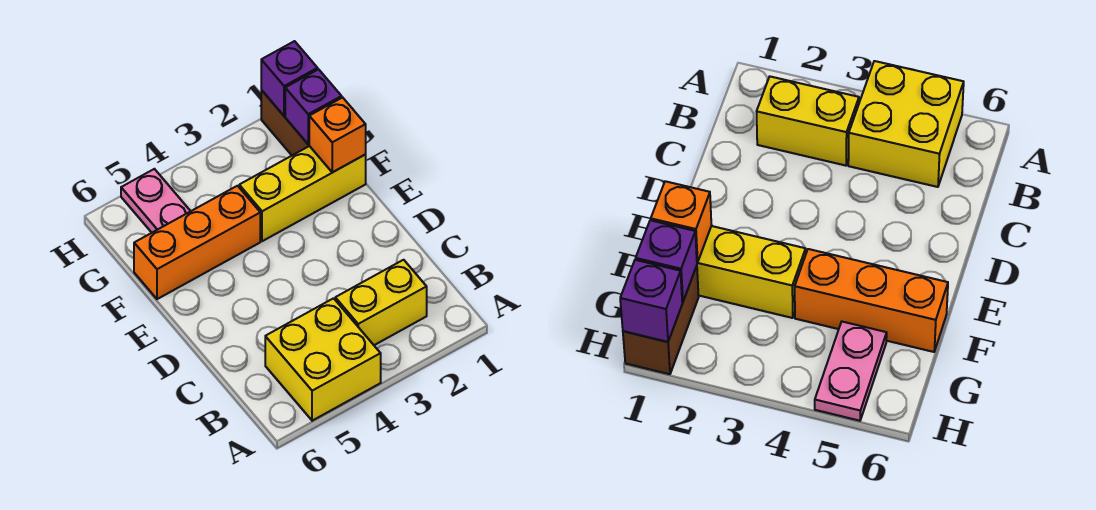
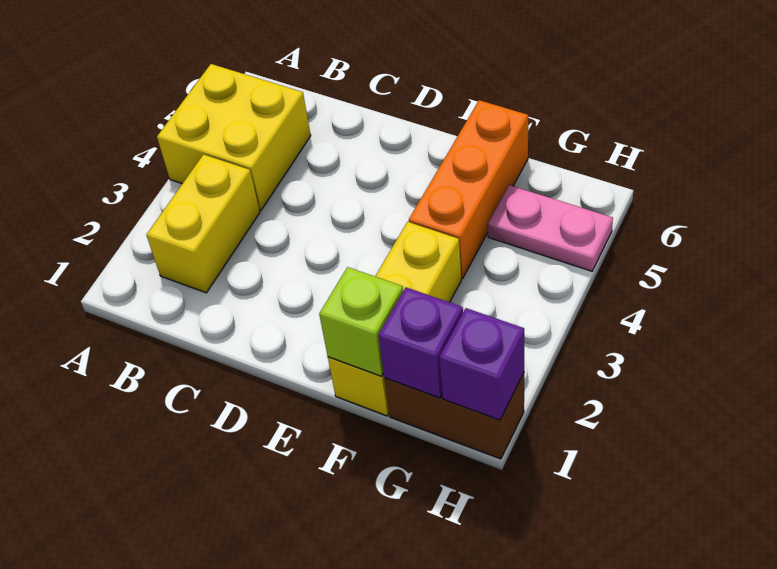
orange brick F1 level 2 -> lime brick F1 level 2

